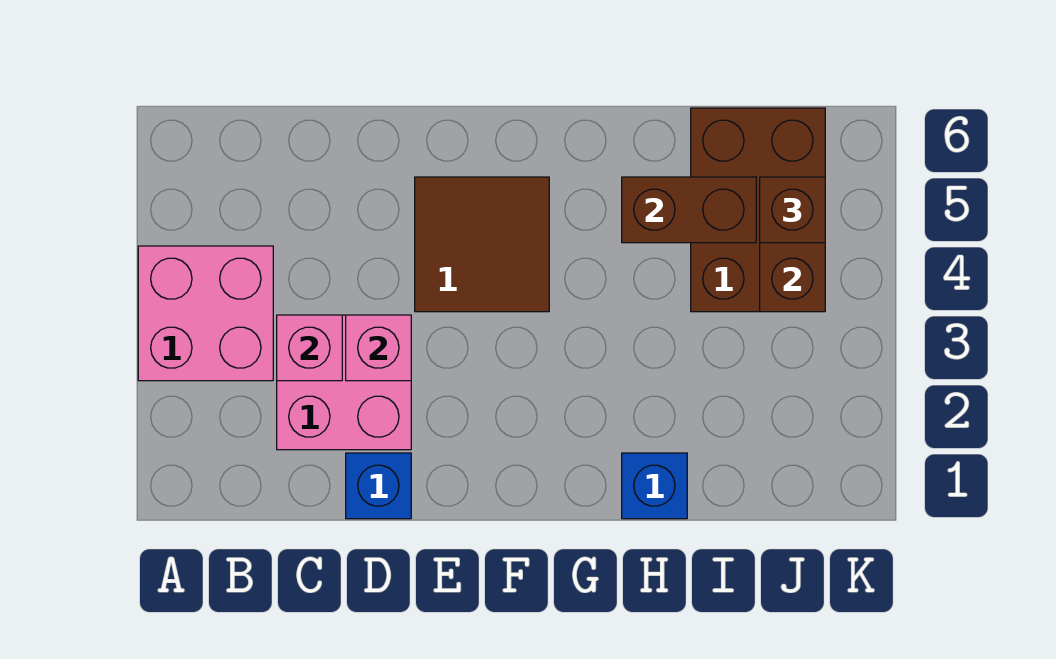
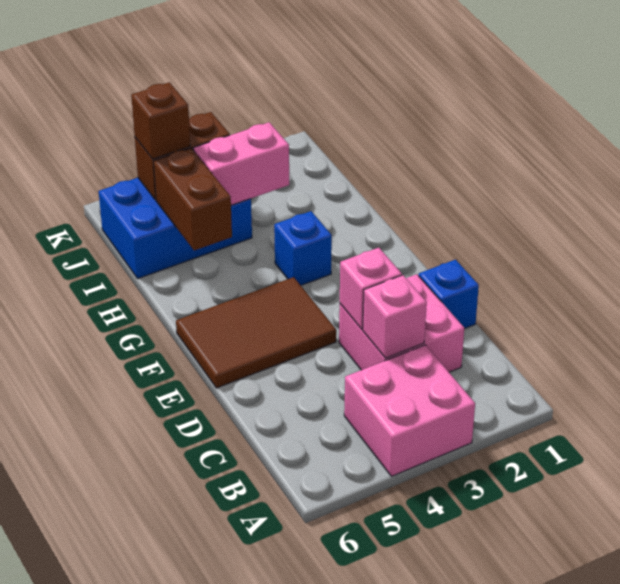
brown tile E4:F5 level 1 -> brown tile E4:F6 level 1
blue brick H1 level 1 -> blue brick G3 level 1
none -> pink brick I3:I4 level 2
brown brick I4:J6 level 1 -> blue brick I4:J6 level 1

